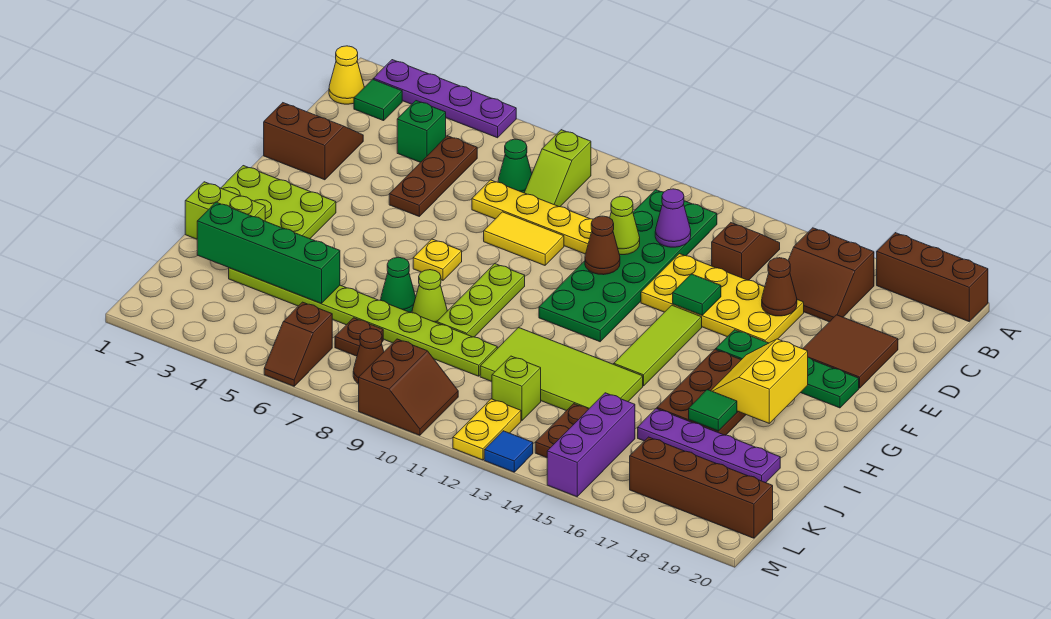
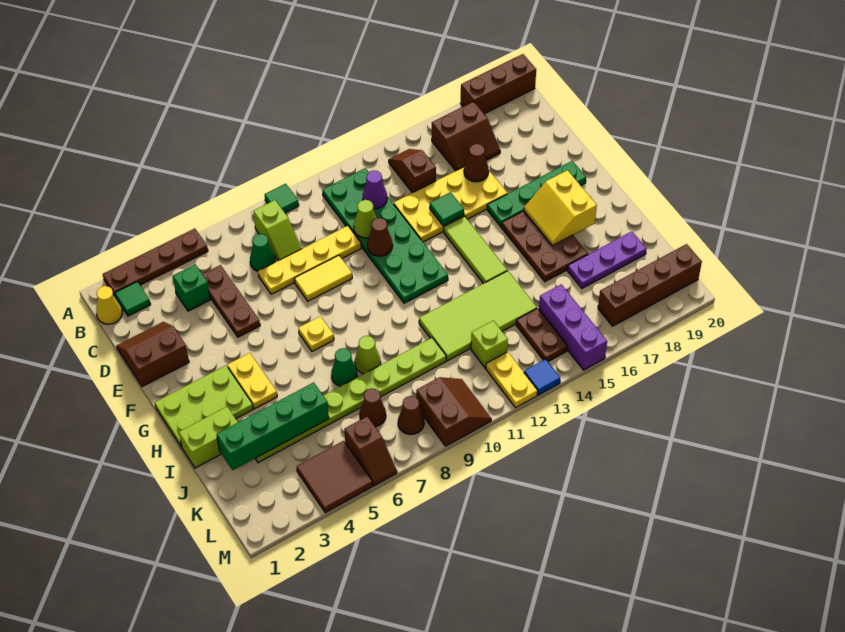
purple plate A2:A5 level 1 -> brown plate A2:A5 level 1
brown tile D18:E19 level 1 -> brown tile L4:M5 level 1
none -> yellow plate G4:H4 level 1
lime plate G9:I9 level 1 -> none
green tile I17 level 2 -> green tile A9 level 1
purple plate J16:J19 level 1 -> purple plate J17:J19 level 1
brown plate K7 level 1 -> brown cone K7 level 1

